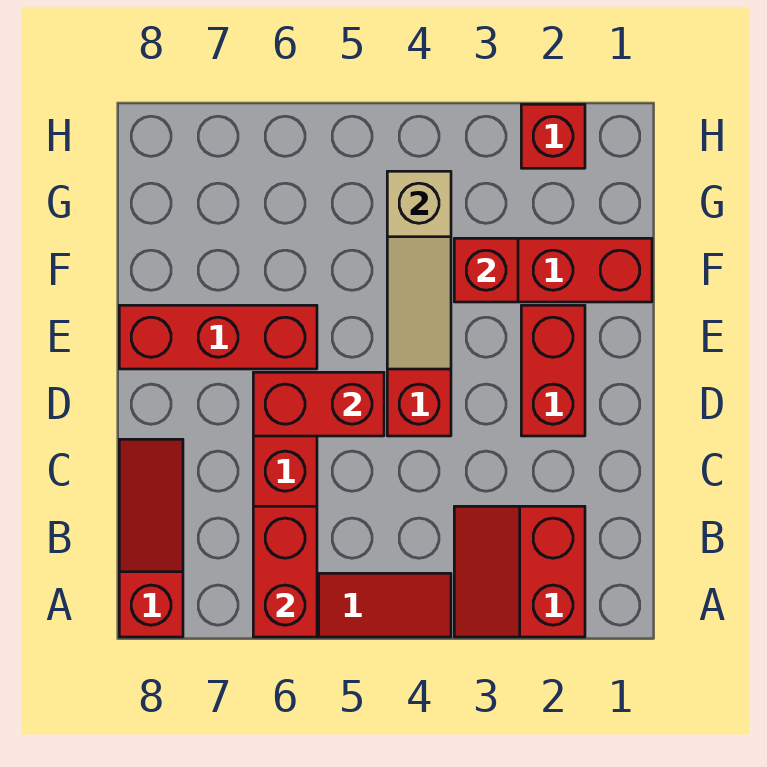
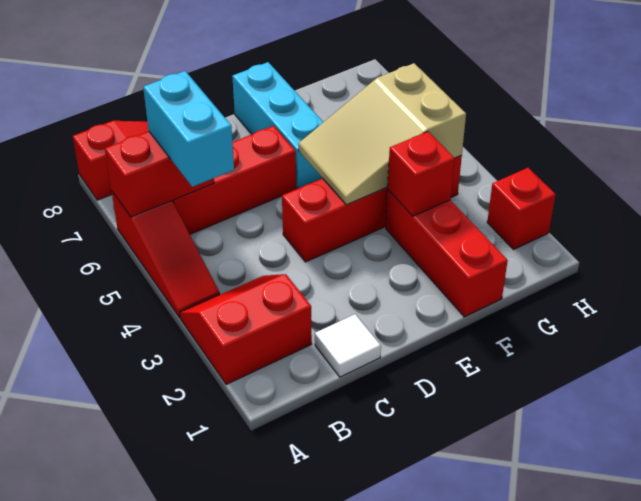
none -> cyan brick B5:B6 level 3
none -> white tile C1 level 1
red brick D2:E2 level 1 -> none
red brick D5:D6 level 2 -> none
tan slope E4:G4 level 2 top G -> tan slope E4:G5 level 2 top G
red brick E6:E8 level 1 -> cyan brick E6:E8 level 1

